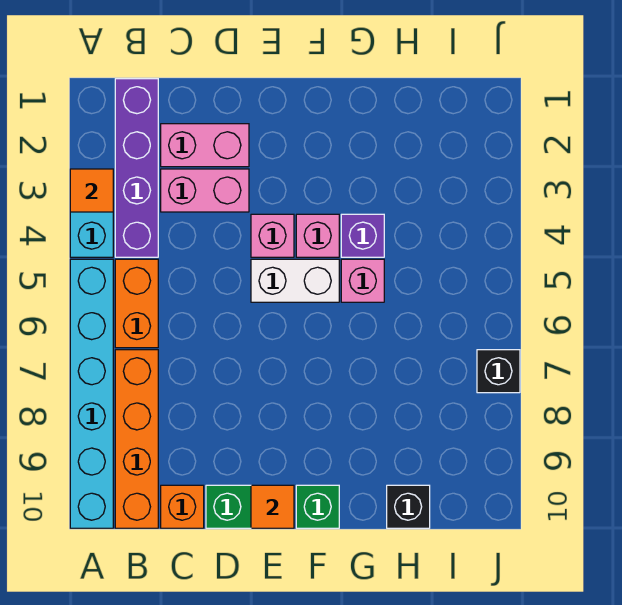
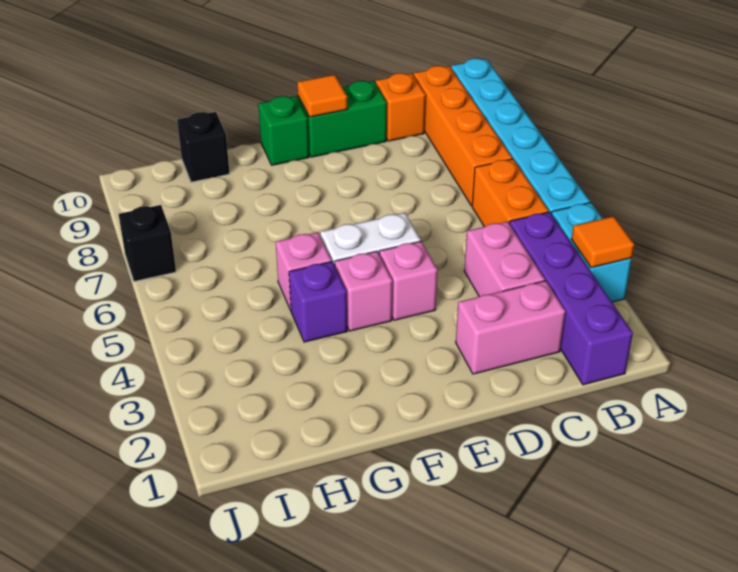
pink brick C3:D3 level 1 -> pink brick C3:C4 level 1

